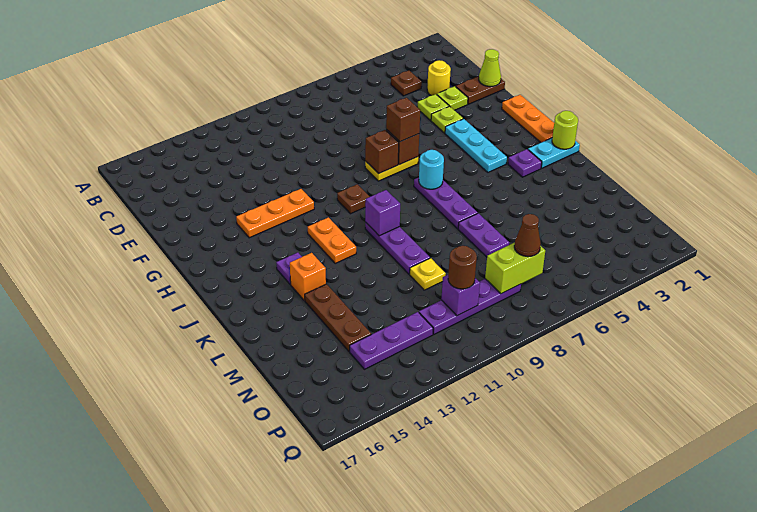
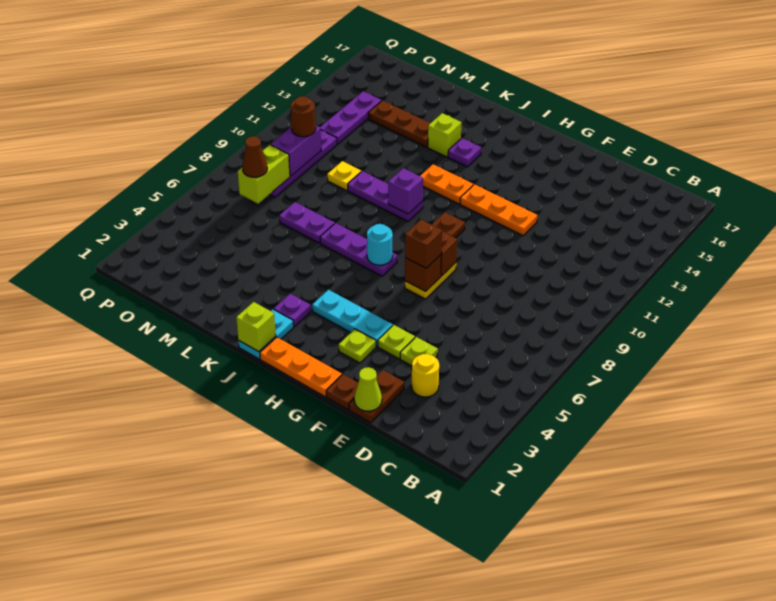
brown plate C4 level 1 -> brown plate F1 level 1
lime plate E3 level 1 -> lime plate G3 level 1
orange plate G12:G14 level 1 -> orange plate F12:H12 level 1
lime round brick J1 level 2 -> lime brick J1 level 2
orange brick K14 level 1 -> lime brick K14 level 1
purple brick O10 level 2 -> purple brick O9:O10 level 2

